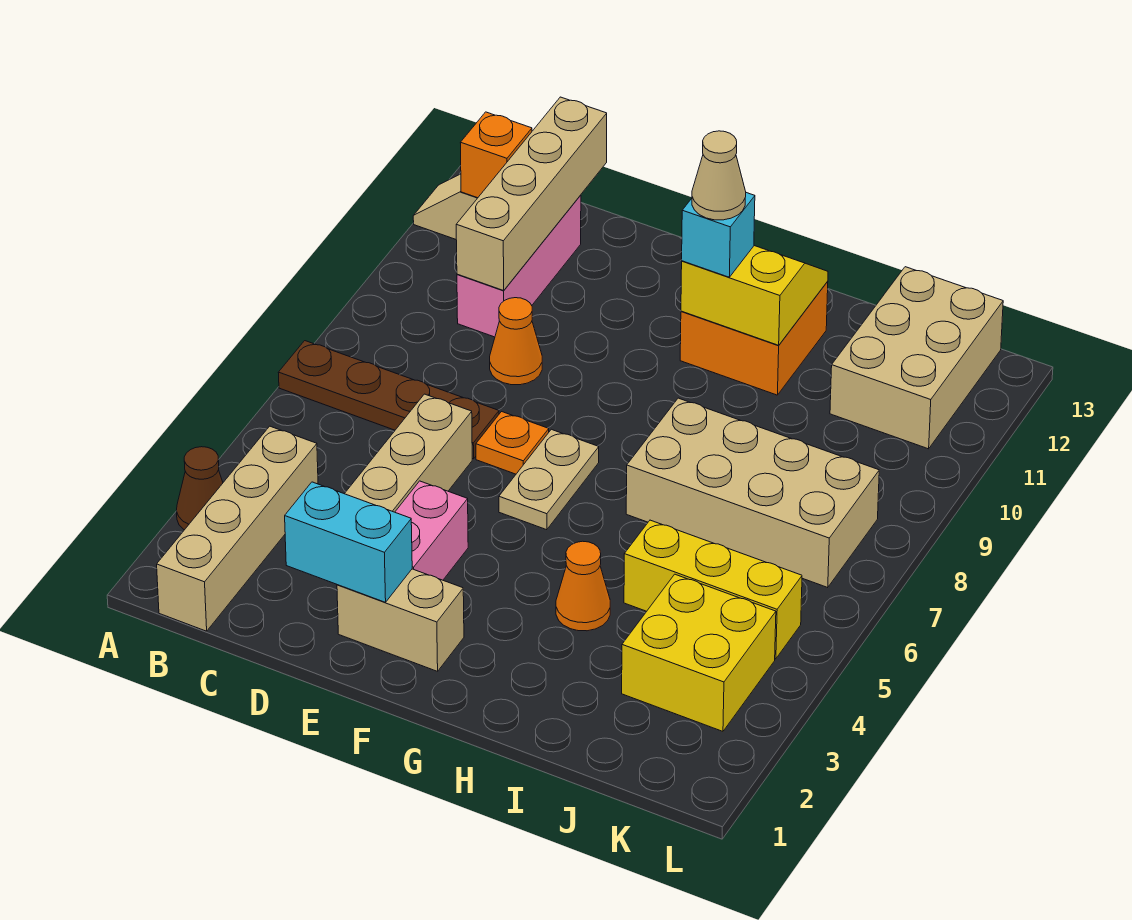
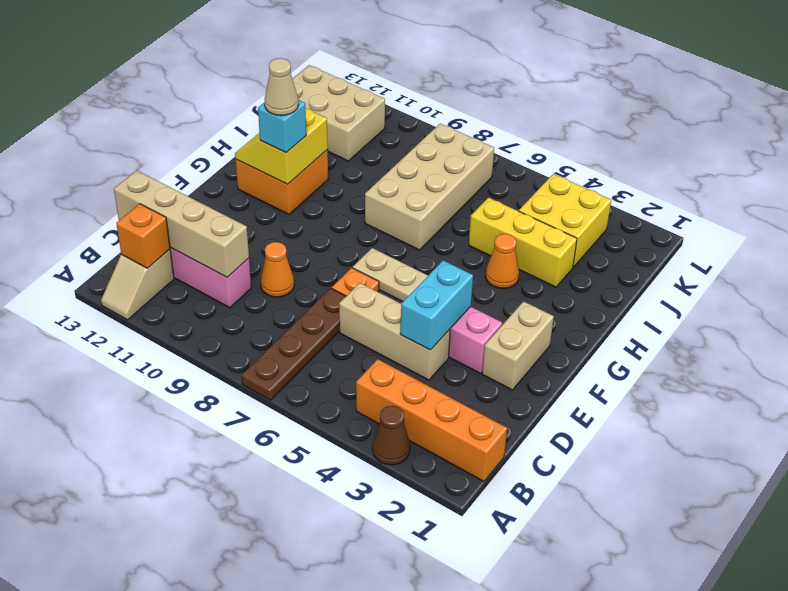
tan brick B1:B4 level 1 -> orange brick B1:B4 level 1
cyan brick D2:E2 level 2 -> cyan brick D4:E4 level 2
yellow brick I5:K5 level 1 -> yellow brick I3:I5 level 1

